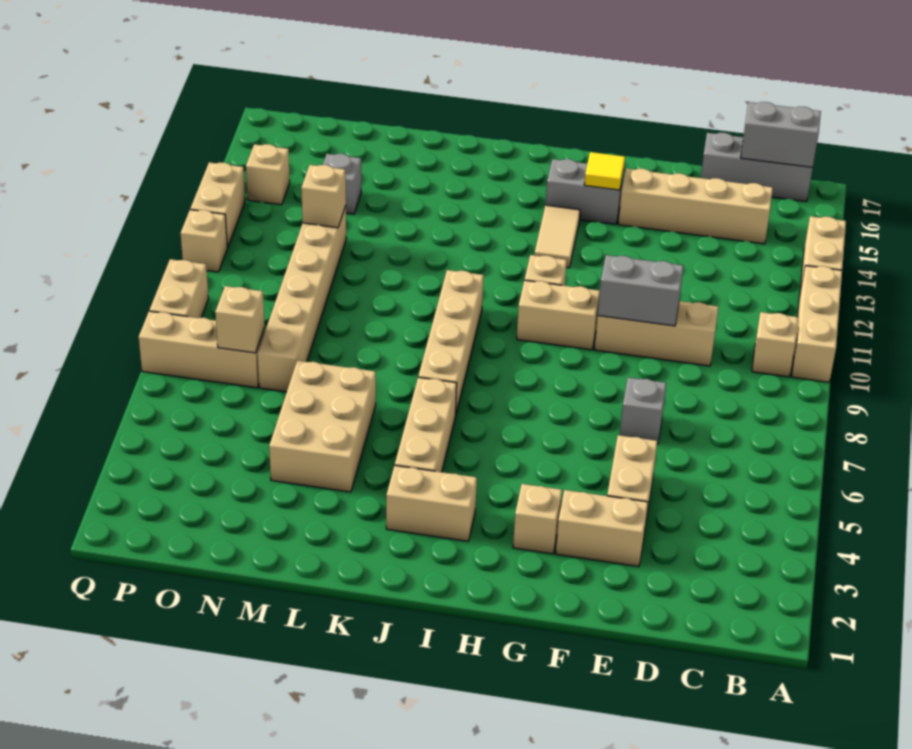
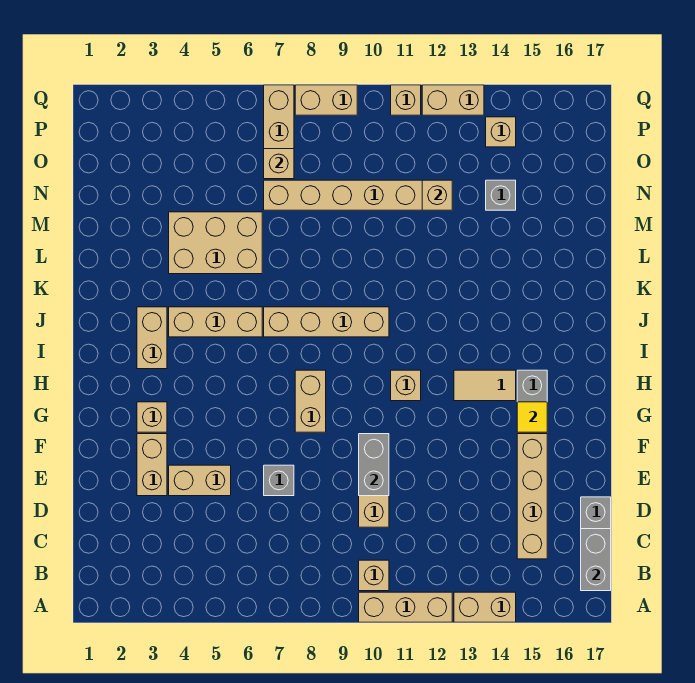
tan brick G10:H10 level 1 -> tan brick G8:H8 level 1

